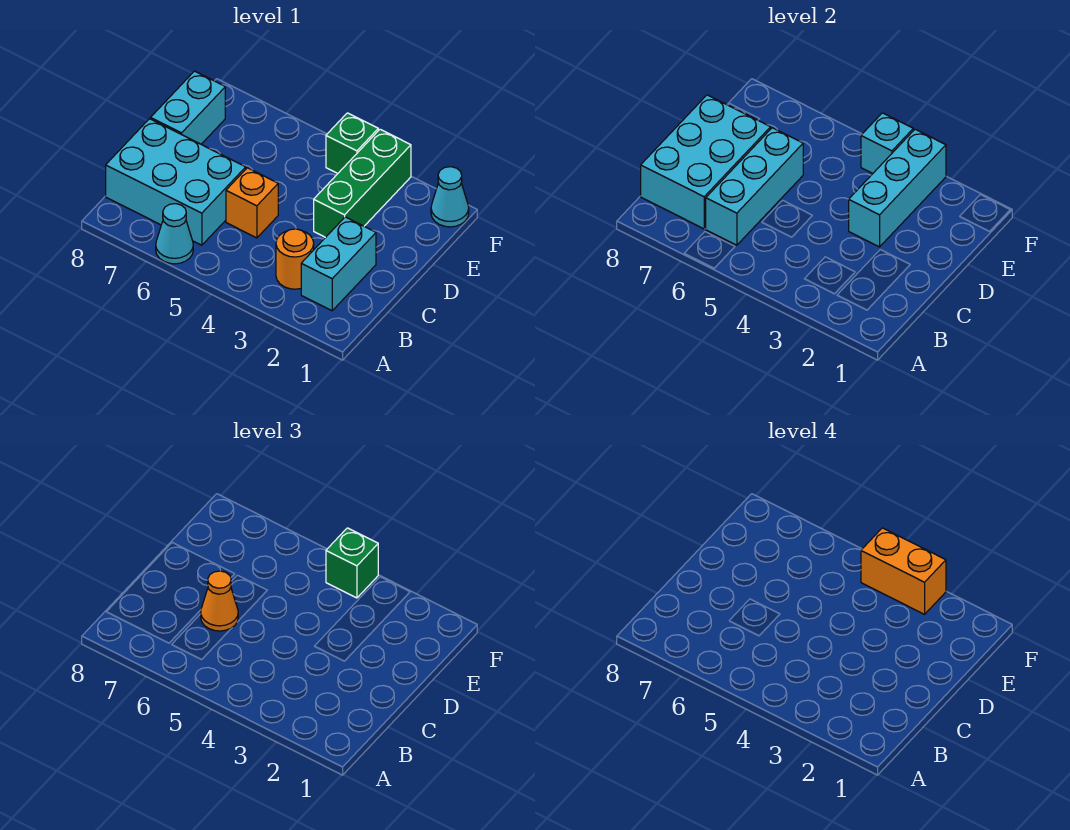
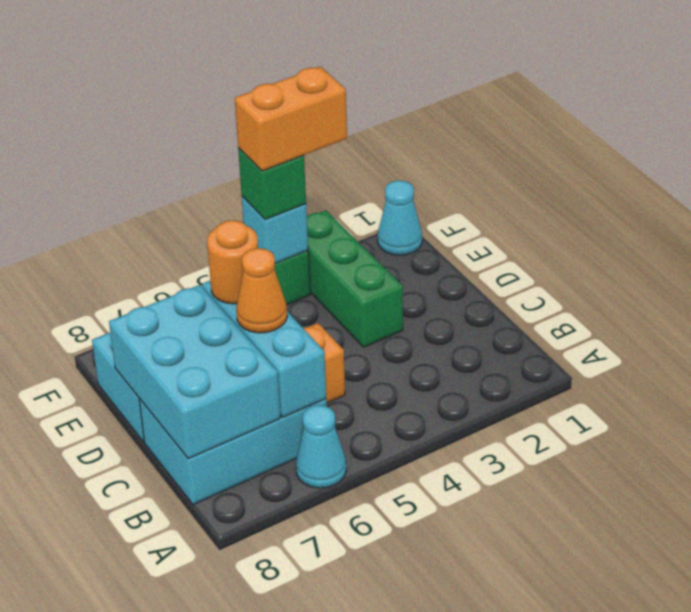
cyan brick B2:C2 level 1 -> none
orange round brick B3 level 1 -> orange round brick D6 level 3
cyan brick D3:F3 level 2 -> none

